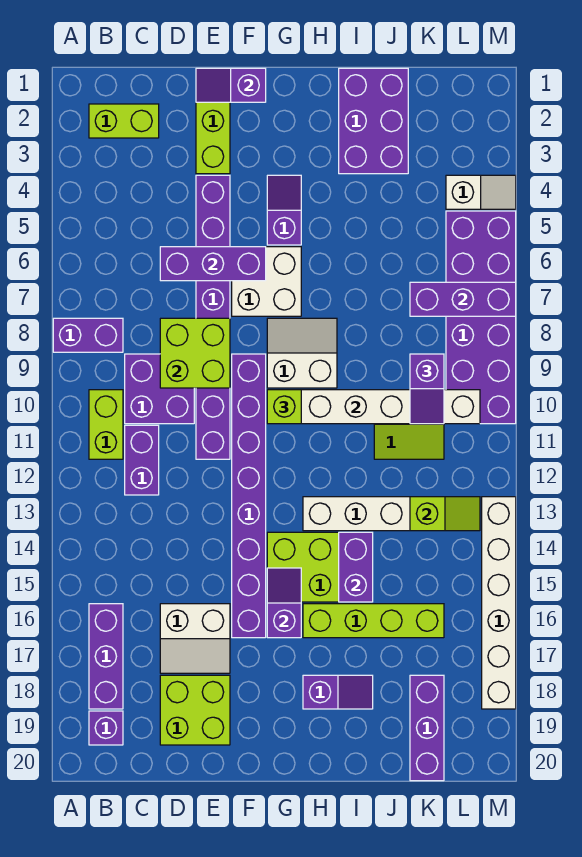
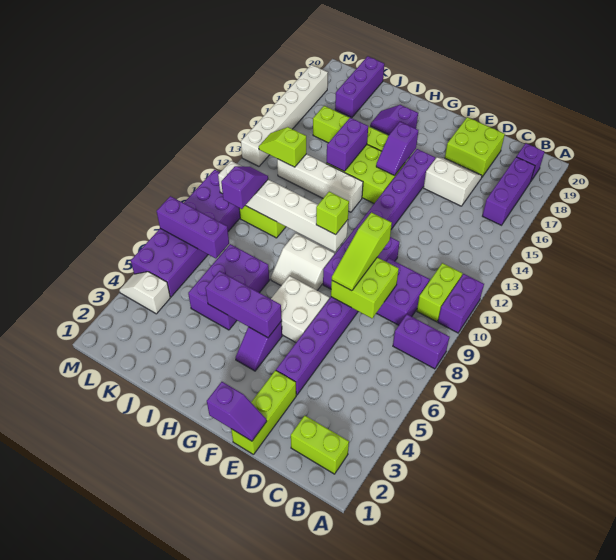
purple brick C11:C12 level 1 -> purple brick A10:A11 level 1
purple brick D6:F6 level 2 -> purple brick G5:I5 level 2
none -> lime slope E8:E10 level 3 top 10
purple brick I1:J3 level 1 -> purple brick I5:J7 level 1

